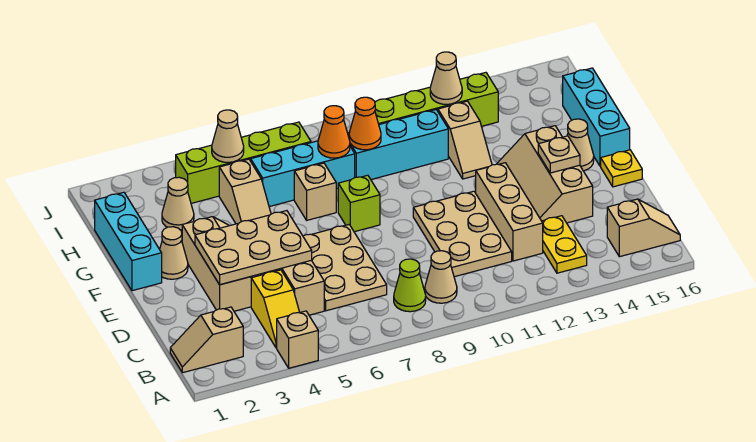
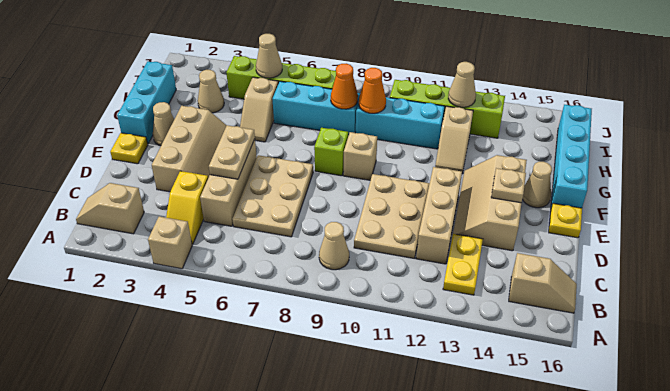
lime cone B8 level 1 -> none
tan plate D3:E5 level 2 -> tan plate D5:E5 level 2
none -> yellow plate E1 level 1
cyan brick F16:H16 level 1 -> cyan brick F16:I16 level 1
tan brick G7 level 1 -> tan brick F9 level 1

